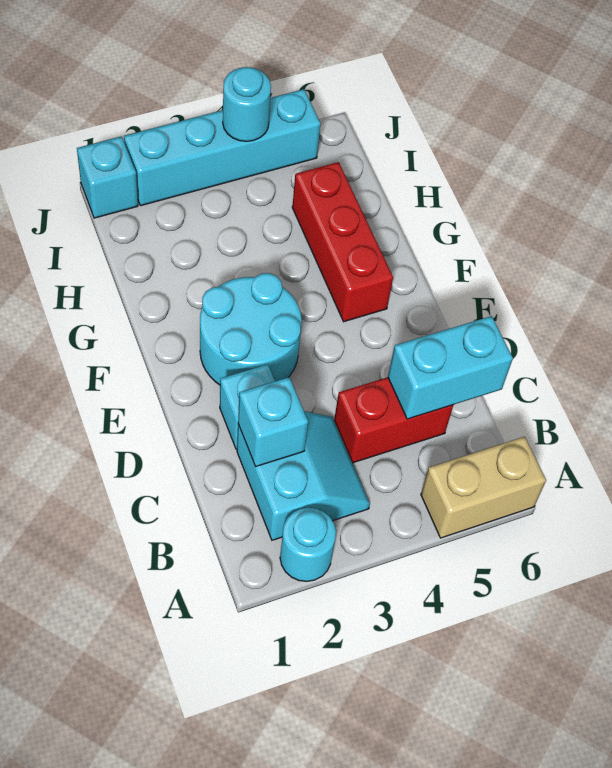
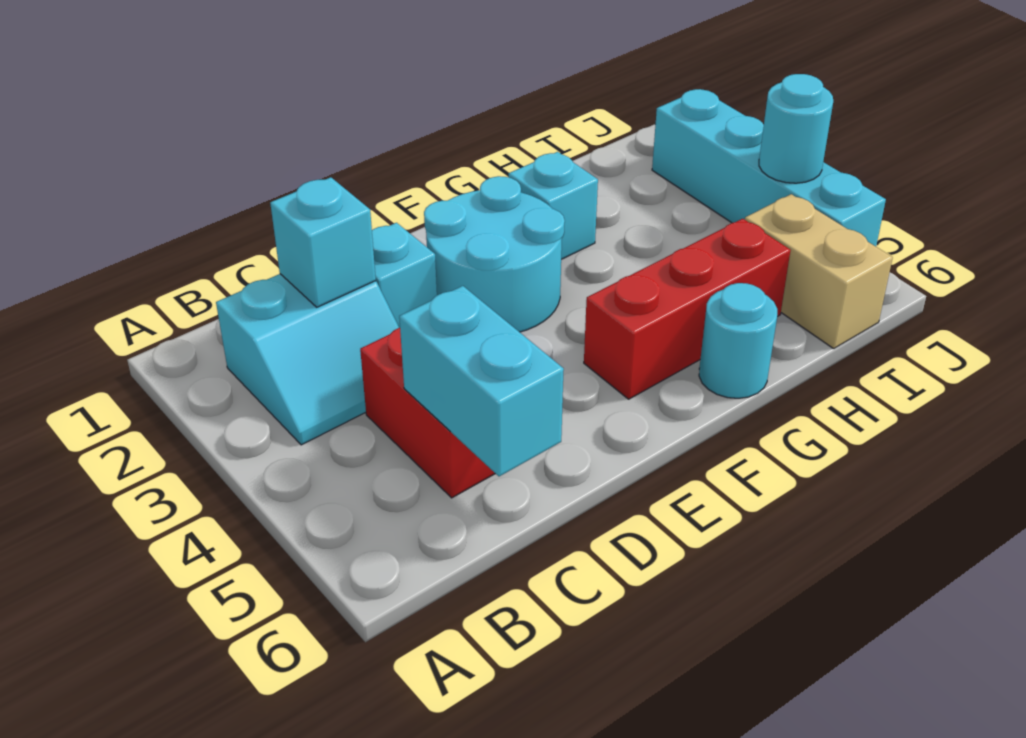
cyan round brick A2 level 1 -> cyan round brick G6 level 1
tan brick A5:A6 level 1 -> tan brick I5:I6 level 1
cyan brick J1 level 1 -> cyan brick G2 level 1

